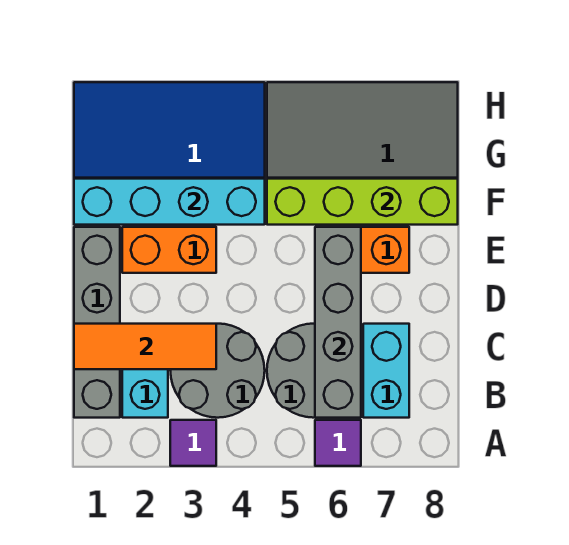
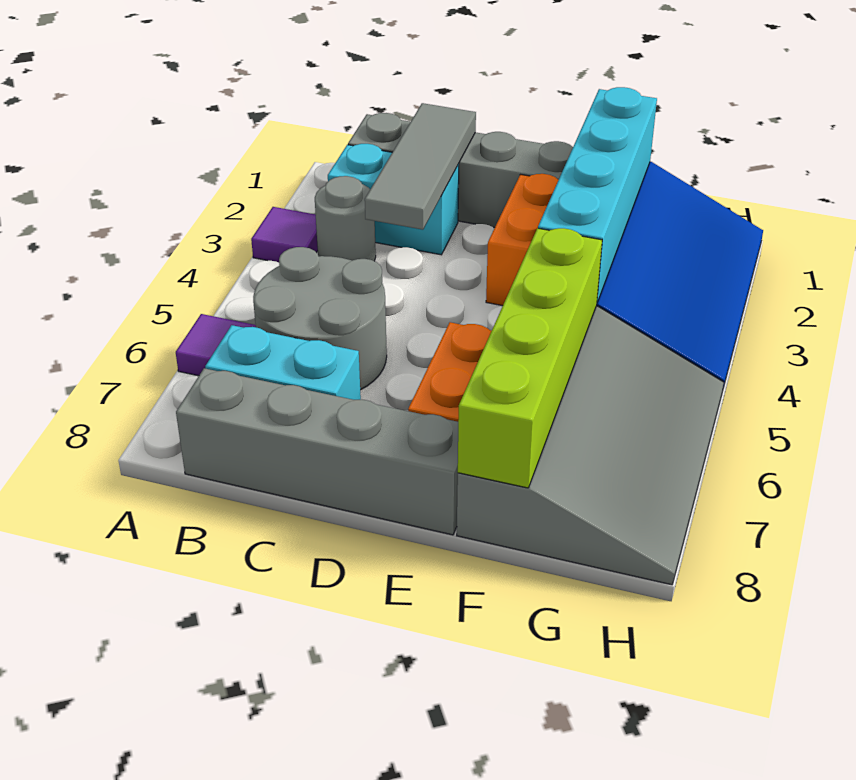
grey round brick B3:C4 level 1 -> grey round brick B3 level 1
grey brick B6:E6 level 2 -> grey brick B8:E8 level 1
orange tile C1:C3 level 2 -> grey tile C1:C3 level 2

